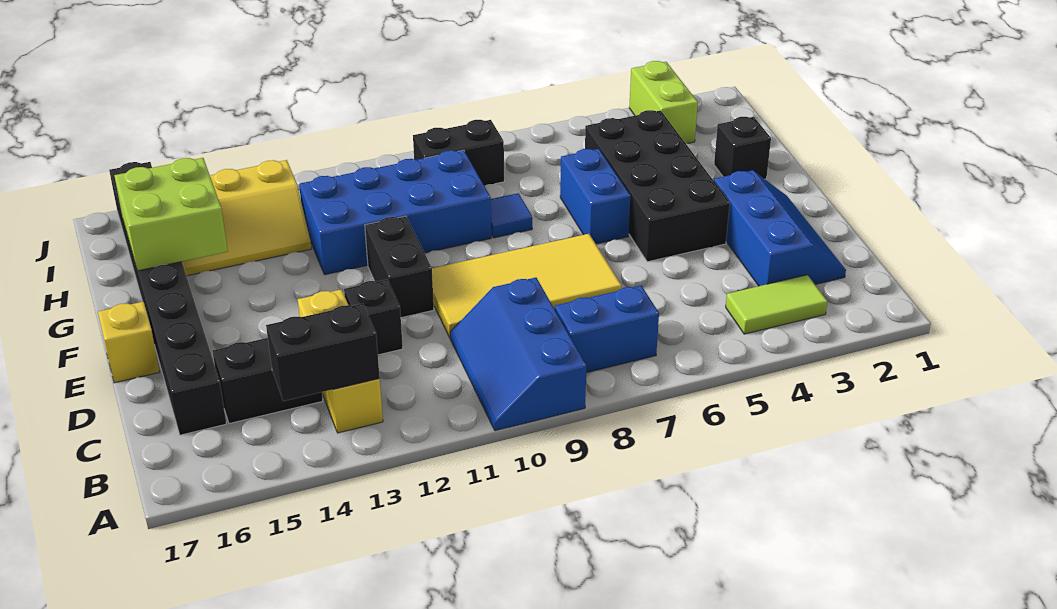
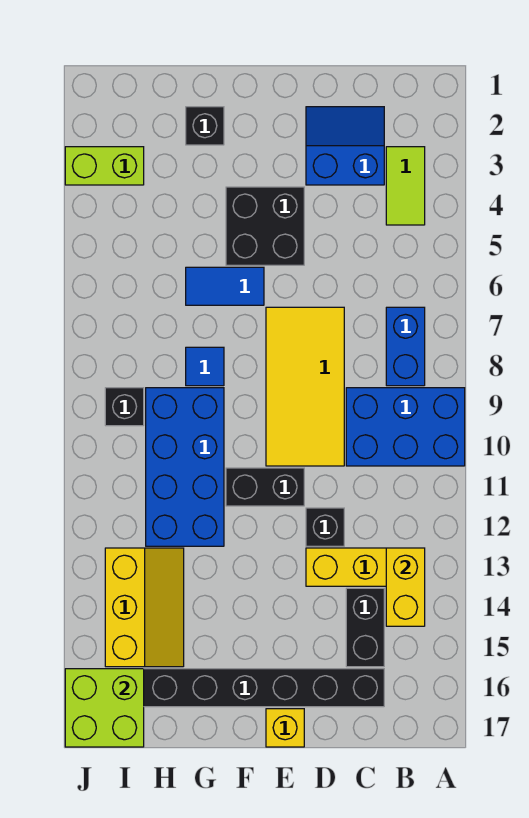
blue slope A9:C10 level 1 top 9 -> blue brick A9:C10 level 1
black brick B13:B14 level 2 -> yellow brick B13:B14 level 2
blue slope C2:E3 level 1 top 3 -> blue slope C2:D3 level 1 top 3
black brick E4:H5 level 1 -> black brick E4:F5 level 1
blue brick F6:G6 level 1 -> blue tile F6:G6 level 1
lime brick G15:H16 level 2 -> lime brick I16:J17 level 2
black brick I8:I9 level 1 -> black brick I9 level 1

